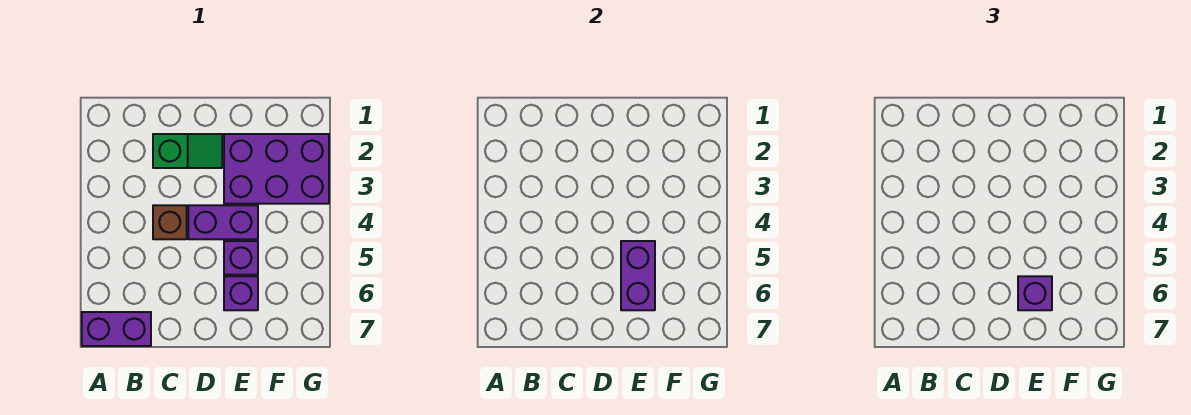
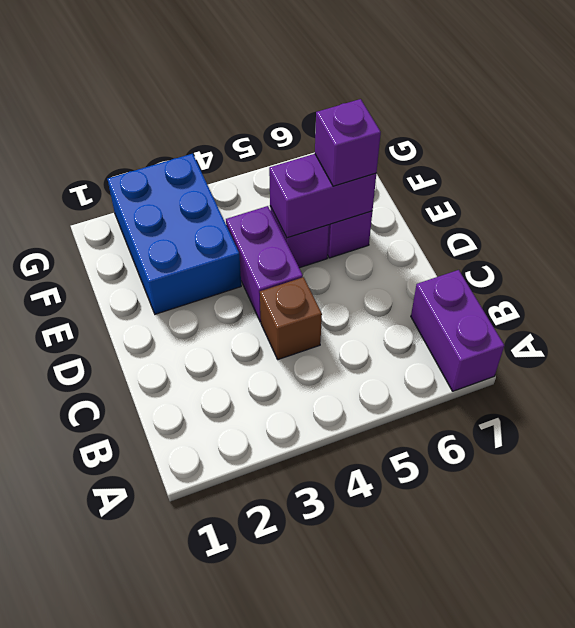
green slope C2:D2 level 1 top C -> none
purple brick E2:G3 level 1 -> blue brick E2:G3 level 1

